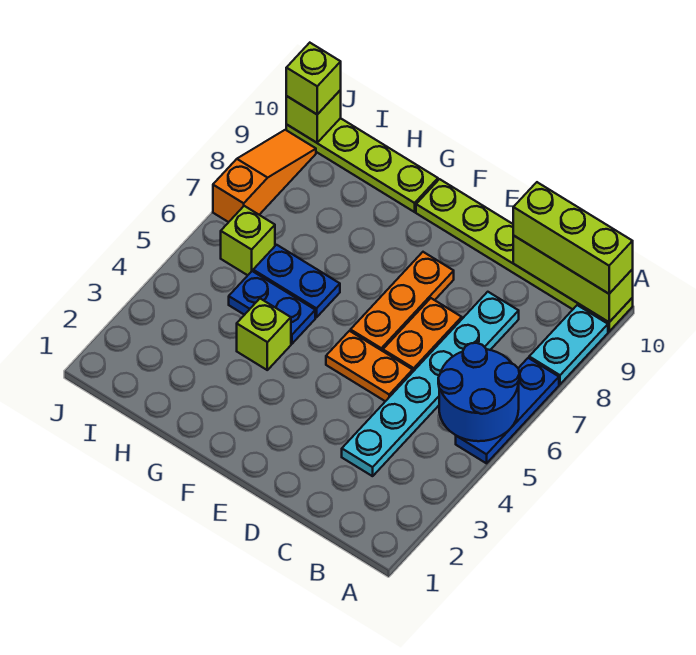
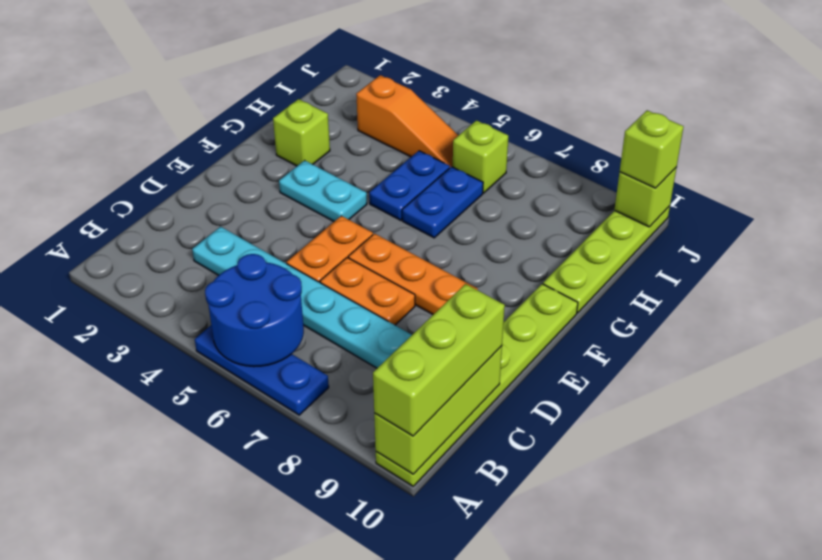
cyan plate A8:A9 level 1 -> cyan plate F3:F4 level 1
lime brick G4 level 1 -> lime brick G2 level 1
orange slope J7:J9 level 1 top 7 -> orange slope I3:I5 level 1 top 3

